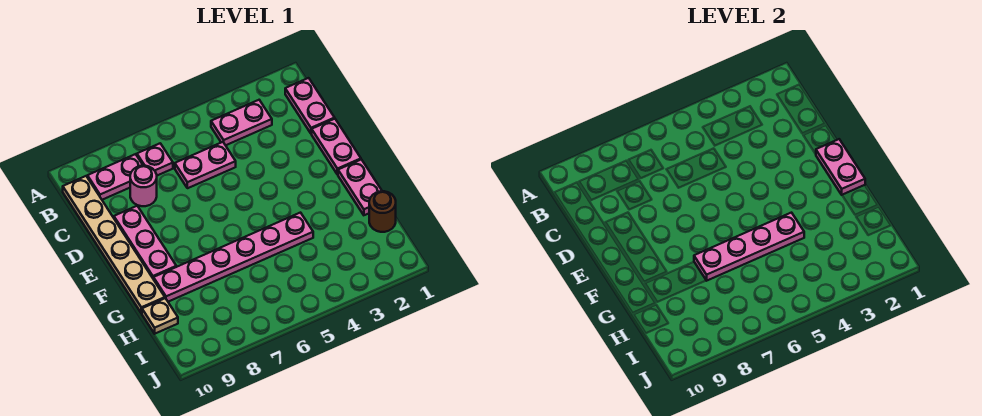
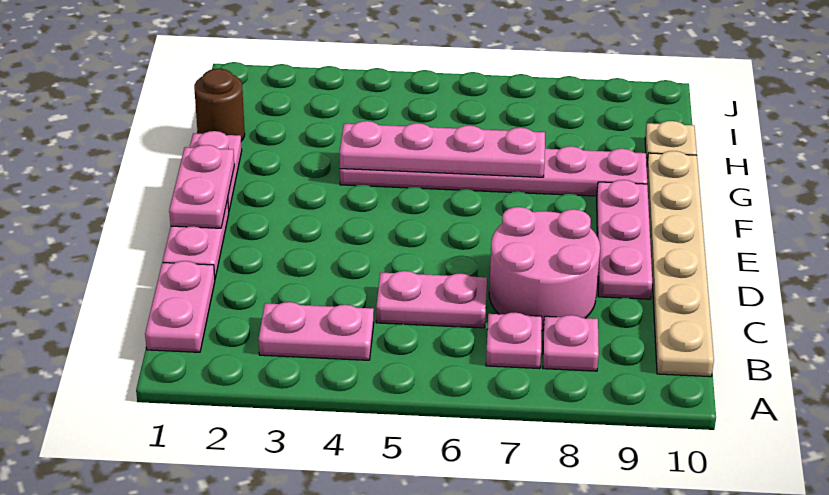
pink plate B8:B9 level 1 -> pink plate B8 level 1
pink round brick C8 level 1 -> pink round brick C7:D8 level 1

